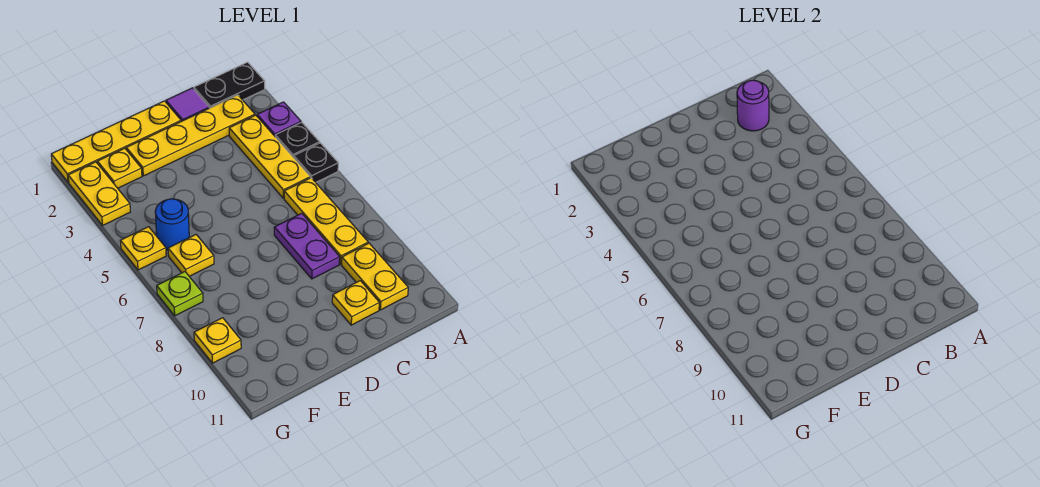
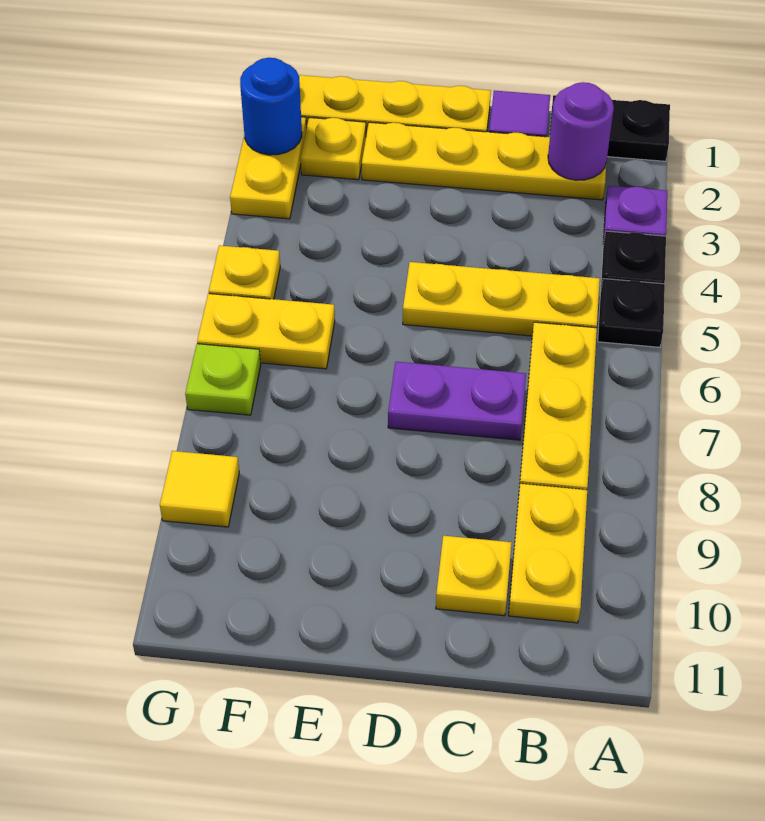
yellow plate B3:B5 level 1 -> yellow plate B5:D5 level 1
purple plate C7:C8 level 1 -> purple plate C7:D7 level 1
blue round brick F5 level 1 -> blue round brick G2 level 2
yellow plate F6 level 1 -> yellow plate F6:G6 level 1
yellow plate G9 level 1 -> yellow tile G9 level 1

